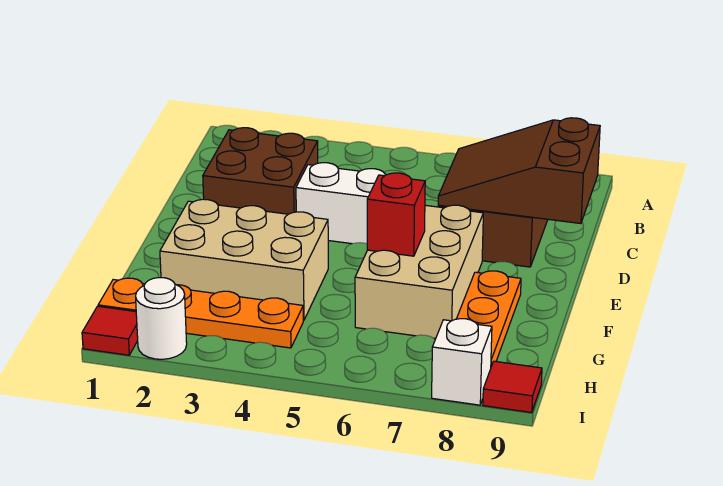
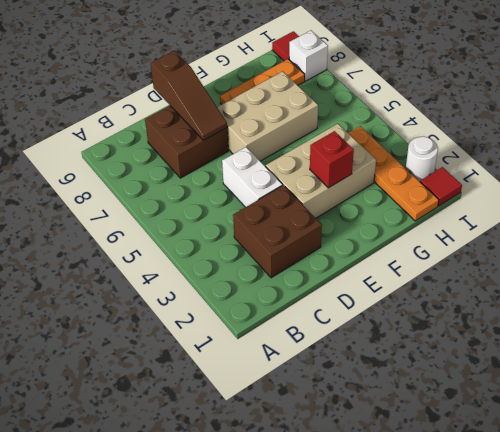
brown slope C7:D9 level 2 top 9 -> brown slope D7:D9 level 2 top 9
tan brick F2:G4 level 1 -> tan brick E3:G4 level 1
red brick F6 level 2 -> red brick F3 level 2

